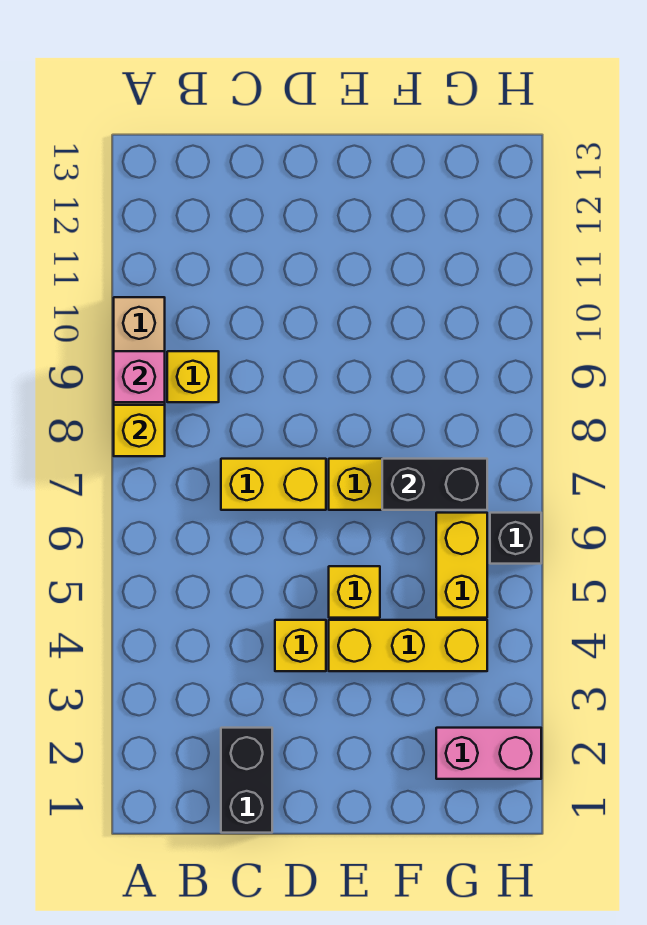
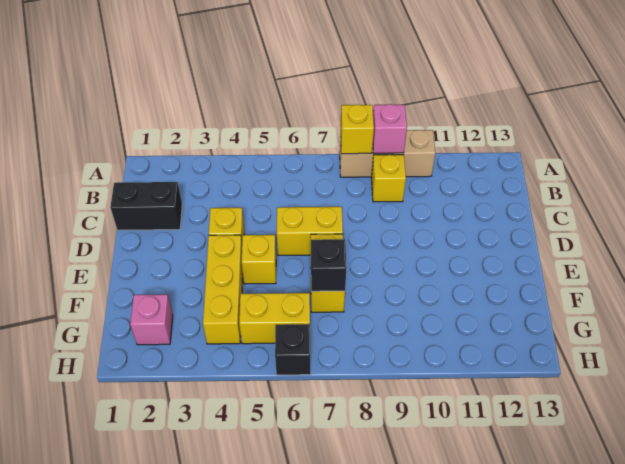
yellow brick C7:D7 level 1 -> yellow brick D6:D7 level 1
black brick F7:G7 level 2 -> black brick F7 level 2
pink brick G2:H2 level 1 -> pink brick G2 level 1

